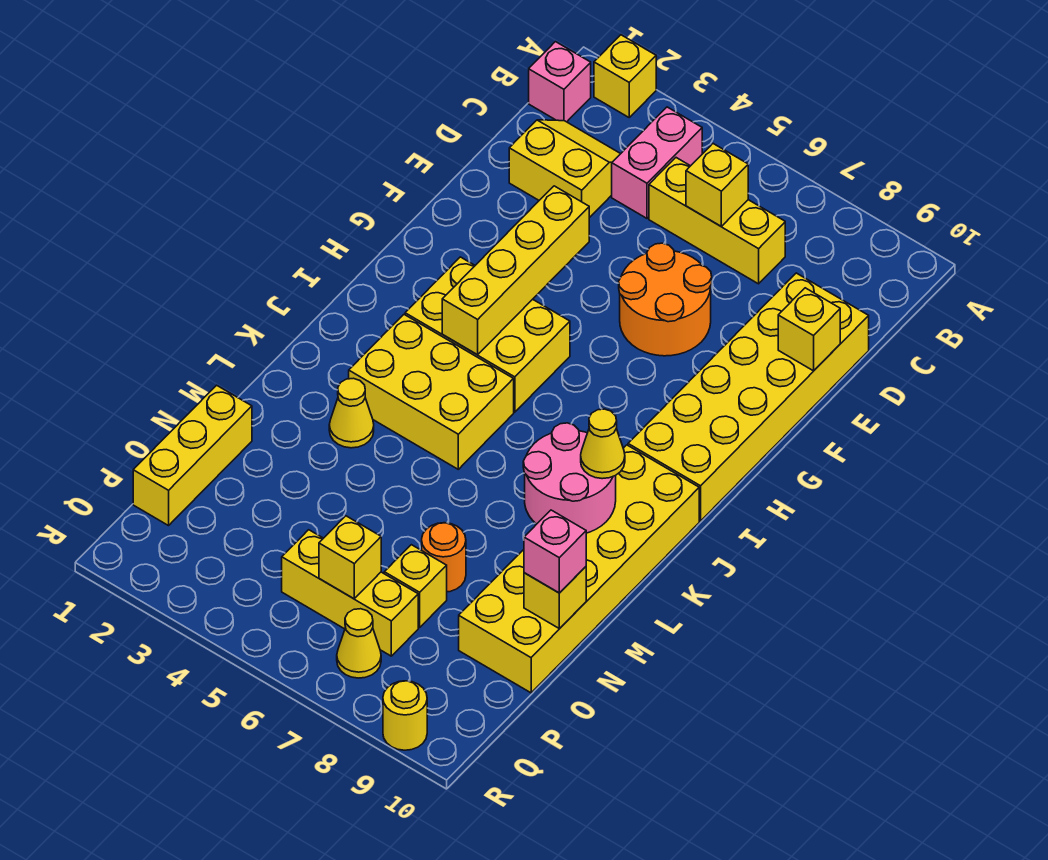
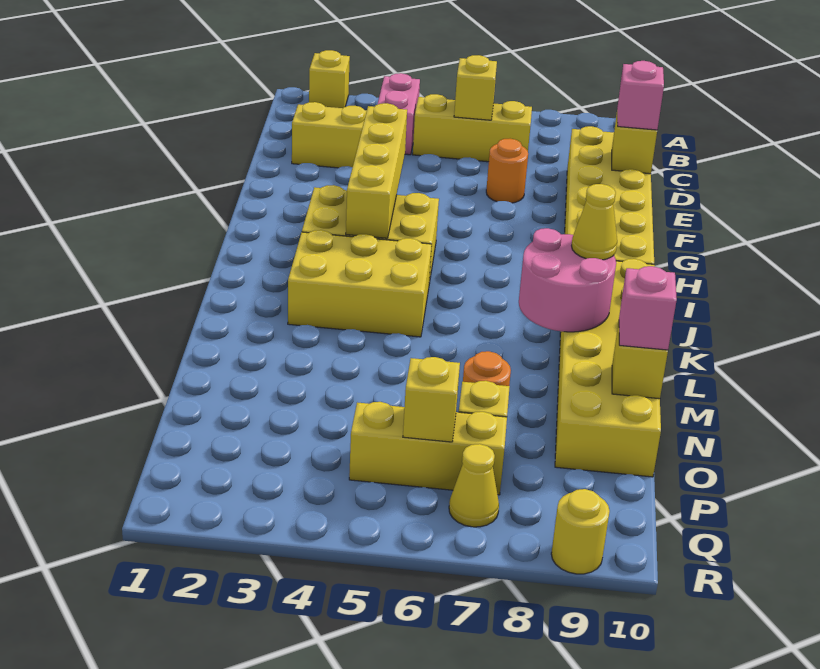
pink brick B1 level 1 -> pink brick E10 level 3
orange round brick E6:F7 level 1 -> orange round brick E7 level 1
yellow cone L3 level 1 -> none
yellow brick N1:P1 level 1 -> none

